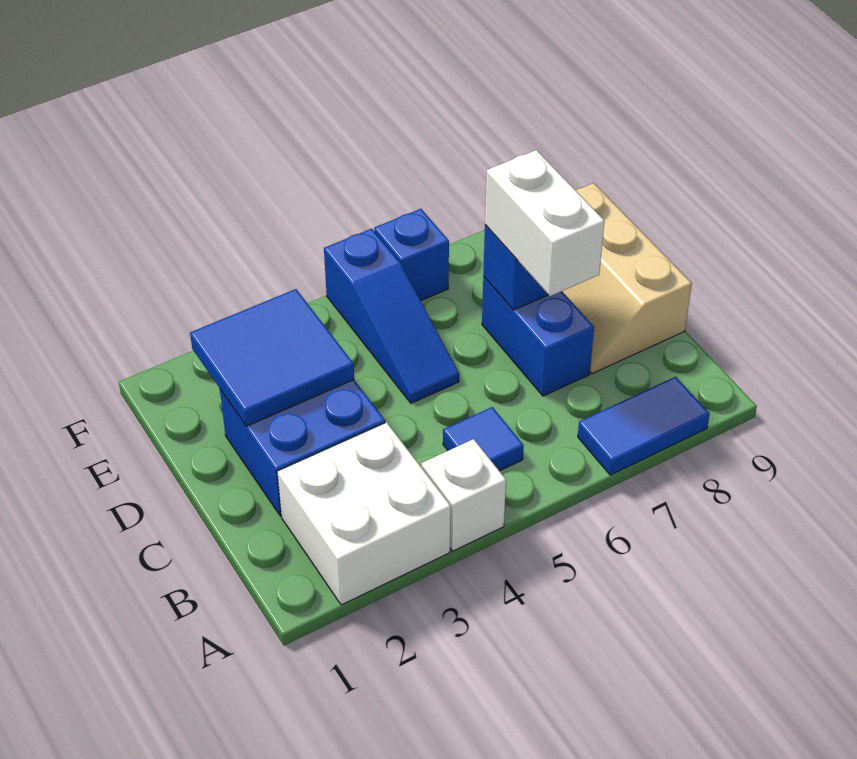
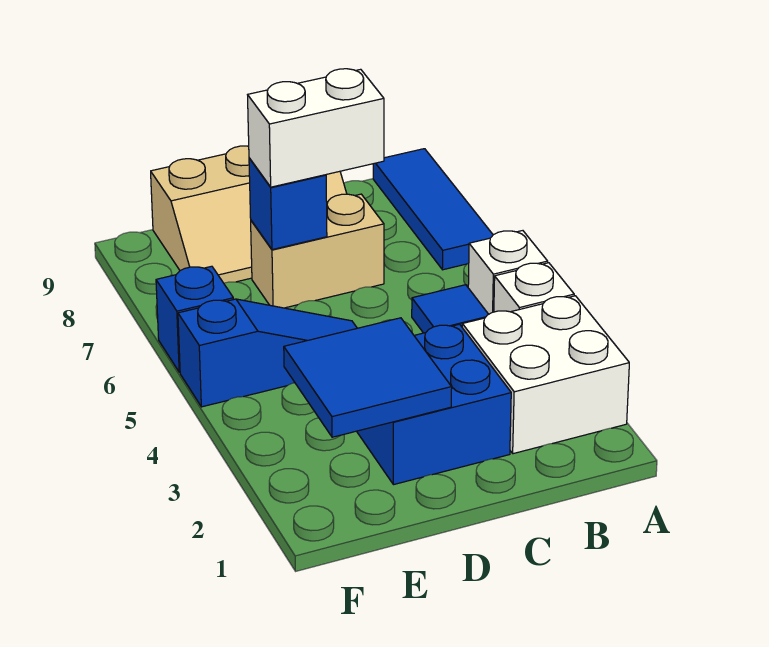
none -> white brick A5 level 1
blue tile A7:A8 level 1 -> blue tile A7:A9 level 1
blue brick C7:D7 level 1 -> tan brick C7:D7 level 1

